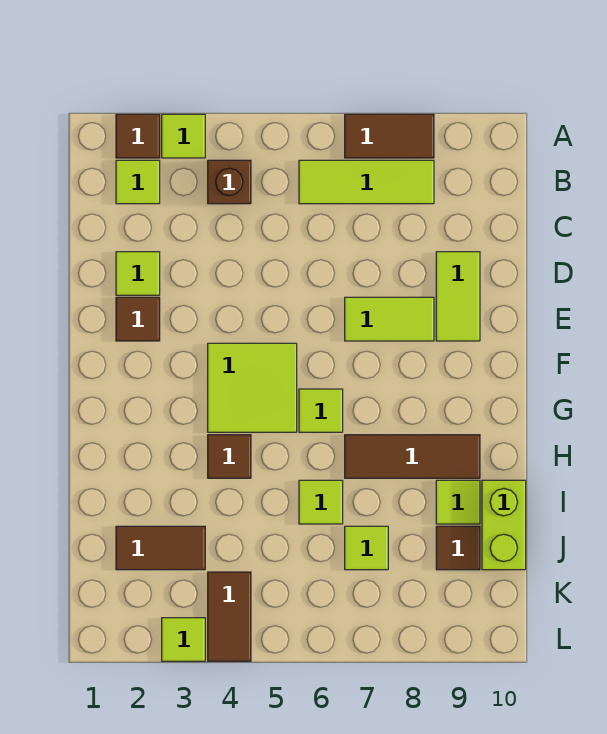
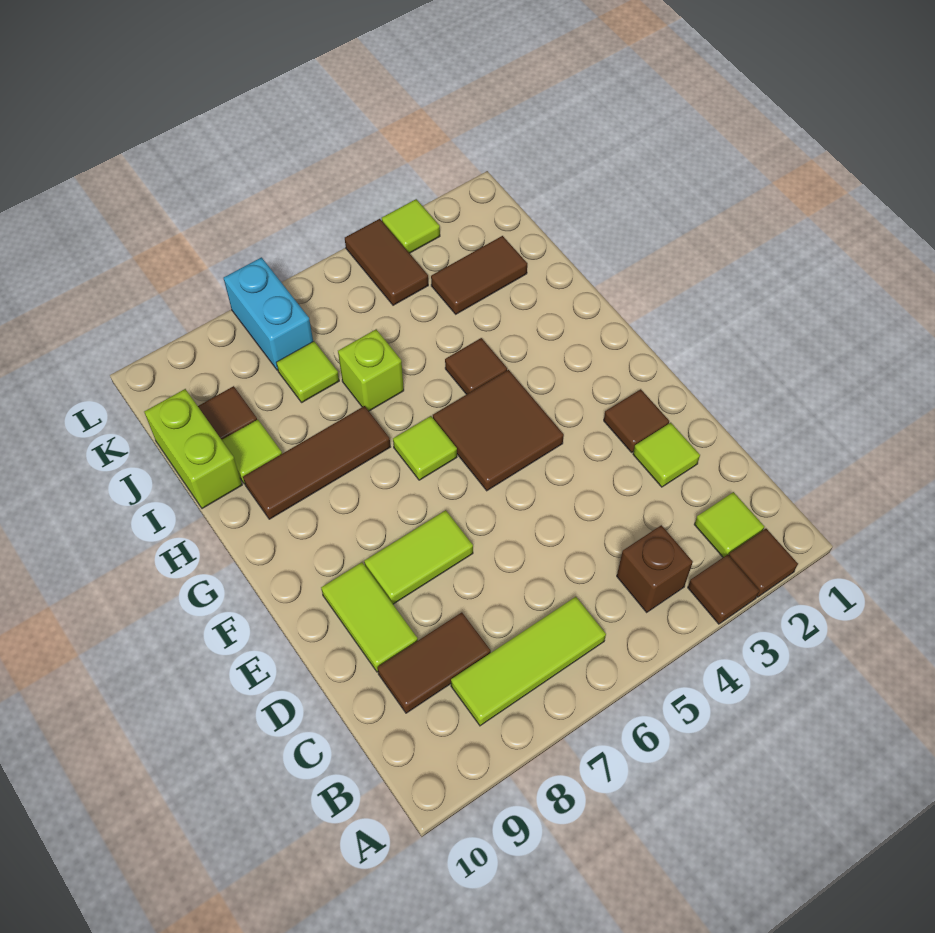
lime tile A3 level 1 -> brown tile A3 level 1
brown tile A7:A8 level 1 -> brown tile C8:C9 level 1
lime tile F4:G5 level 1 -> brown tile F4:G5 level 1
lime tile I6 level 1 -> lime brick I6 level 1
none -> cyan brick K7:L7 level 1

